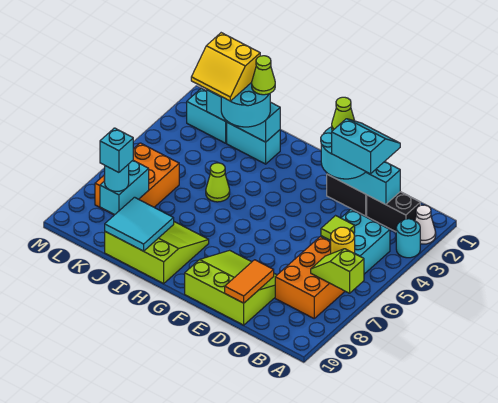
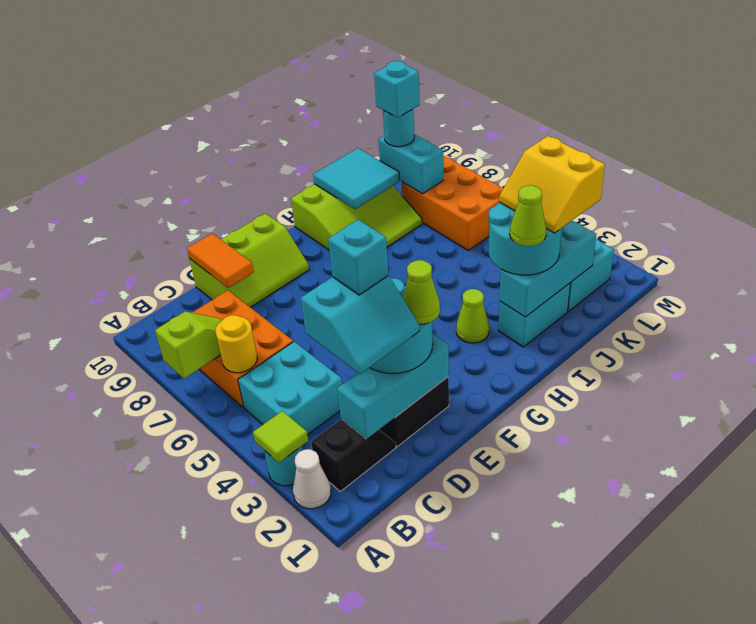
black brick B2:C2 level 1 -> black slope B2:C2 level 1 top B
lime tile C5 level 2 -> lime tile A3 level 2
none -> cyan brick D3 level 5
lime slope D8:F10 level 1 top 10 -> lime slope D9:F10 level 1 top 10
lime cone I5 level 1 -> lime cone H3 level 1
yellow slope J2:K3 level 4 top 2 -> yellow slope J2:K3 level 4 top K

